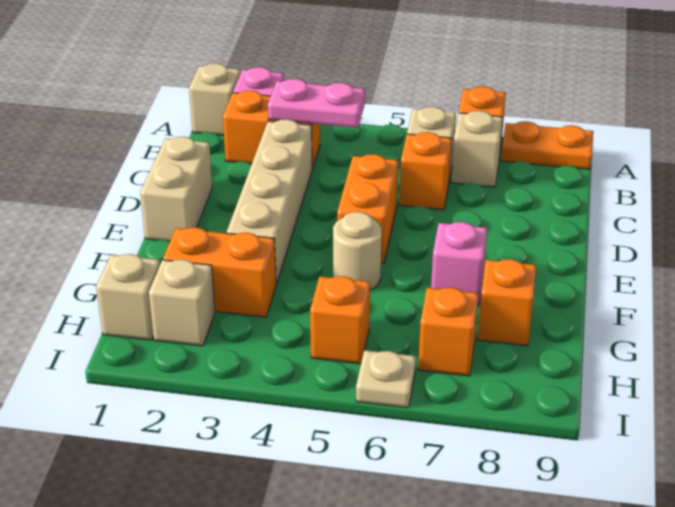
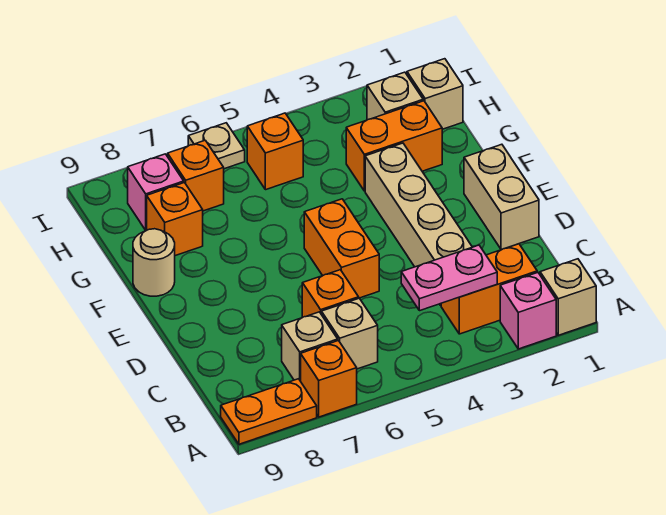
tan round brick F5 level 1 -> tan round brick F9 level 1
pink brick F7 level 1 -> pink brick H8 level 1

